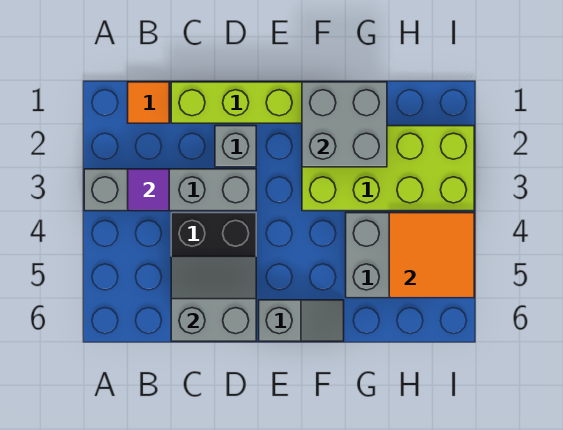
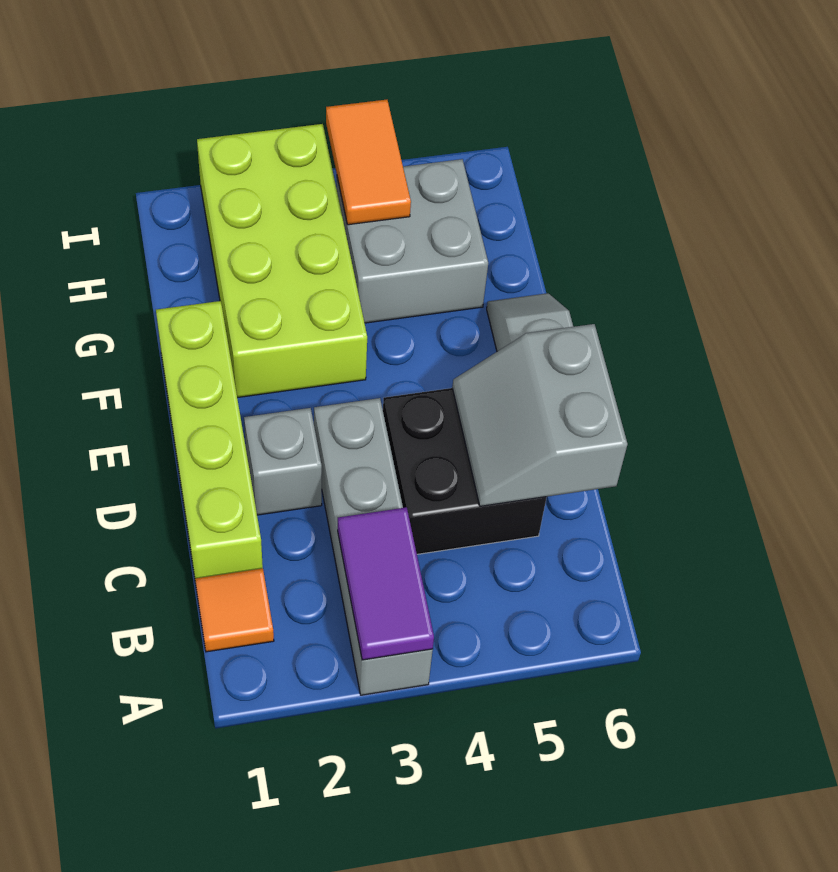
purple tile B3 level 2 -> purple tile A3:B3 level 2
grey brick F1:G2 level 2 -> none
orange tile H4:I5 level 2 -> orange tile H4:I4 level 2

